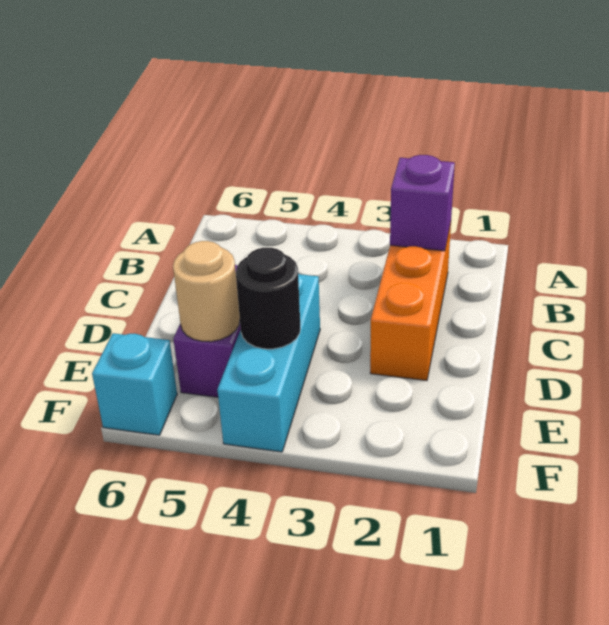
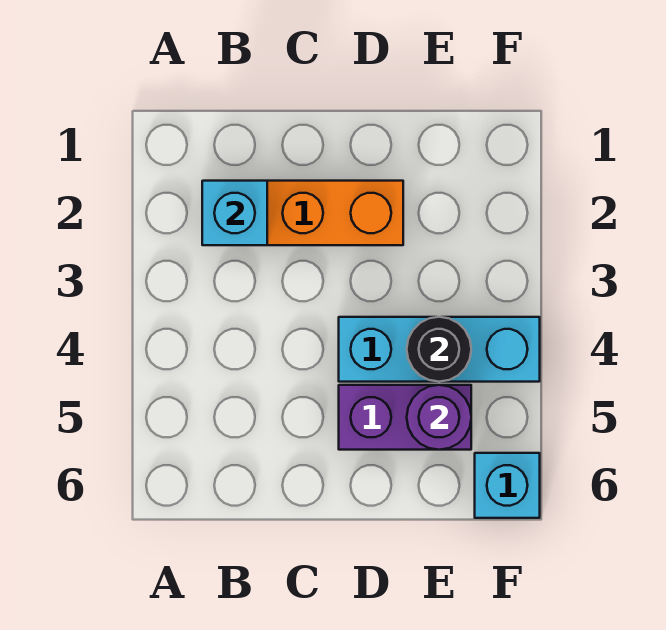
purple brick B2 level 2 -> cyan brick B2 level 2
tan round brick E5 level 2 -> purple round brick E5 level 2

